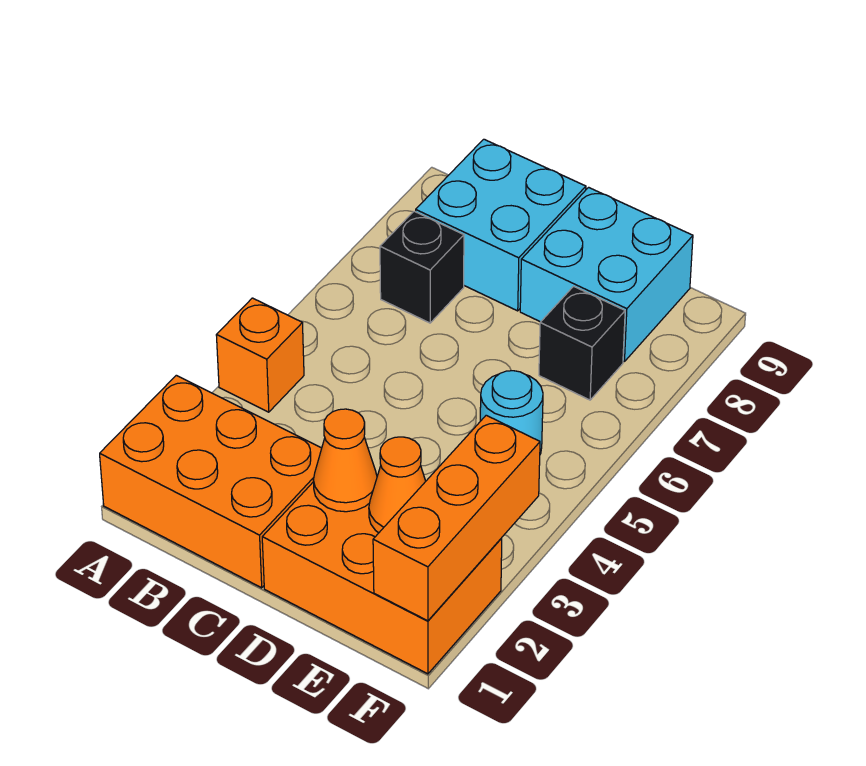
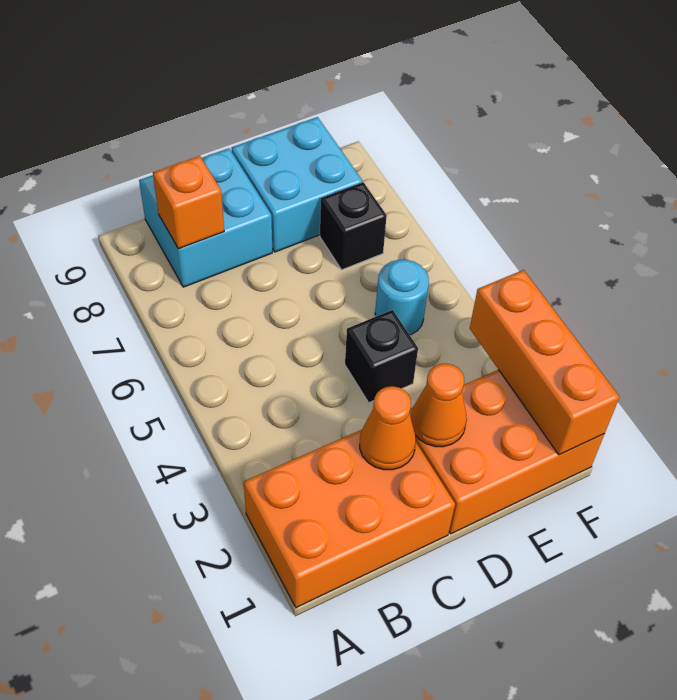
orange brick A4 level 1 -> orange brick B8 level 2
black brick B7 level 1 -> black brick D4 level 1
orange cone E2 level 2 -> orange cone C2 level 2

